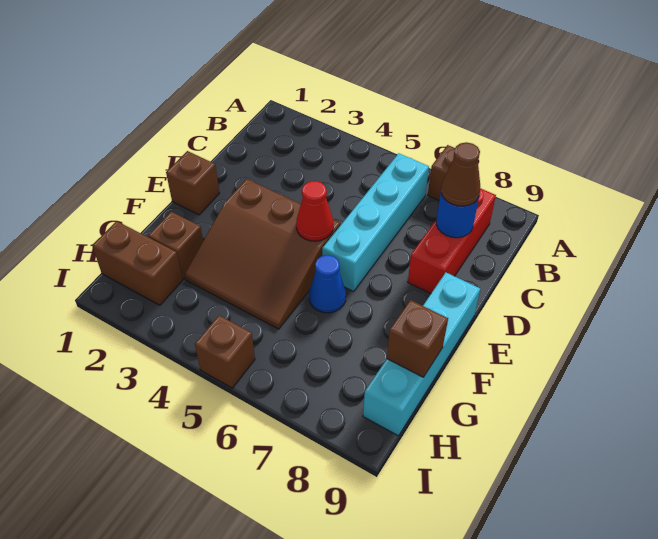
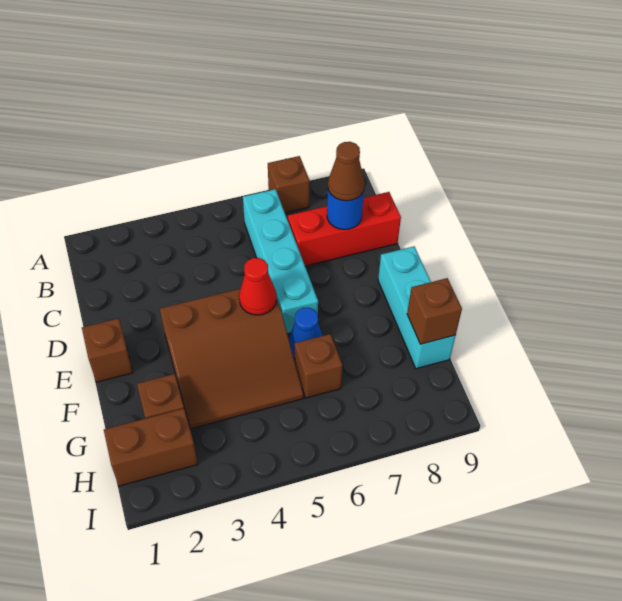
red brick B8:D8 level 1 -> red brick C7:C9 level 1
cyan brick E9:H9 level 1 -> cyan brick E9:G9 level 1
brown brick I5 level 1 -> brown brick G6 level 1

